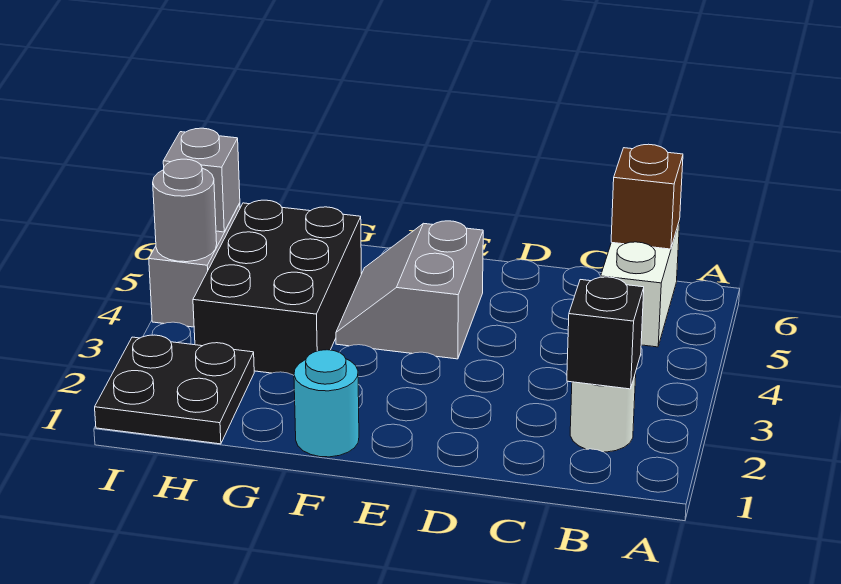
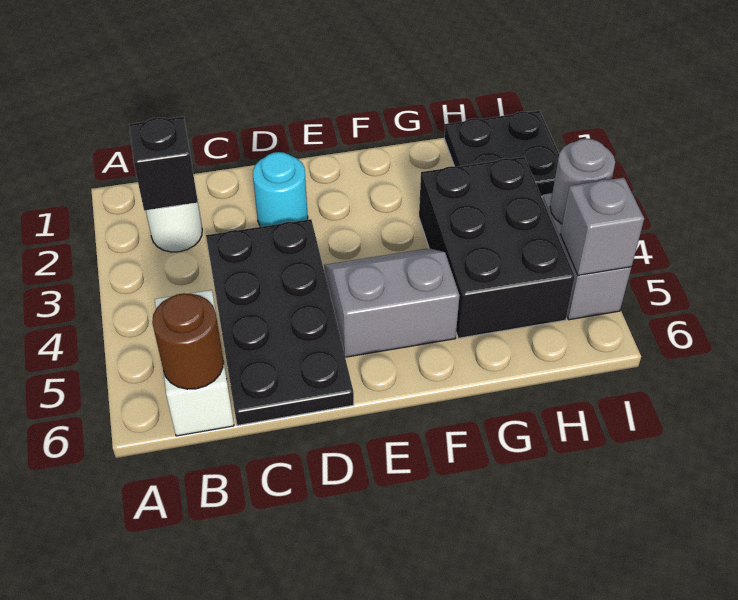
brown brick B6 level 2 -> brown round brick B6 level 2
none -> black plate C3:D6 level 1
grey slope E4:F5 level 1 top E -> grey slope E4:F5 level 1 top 5
cyan round brick F1 level 1 -> cyan round brick D2 level 1

